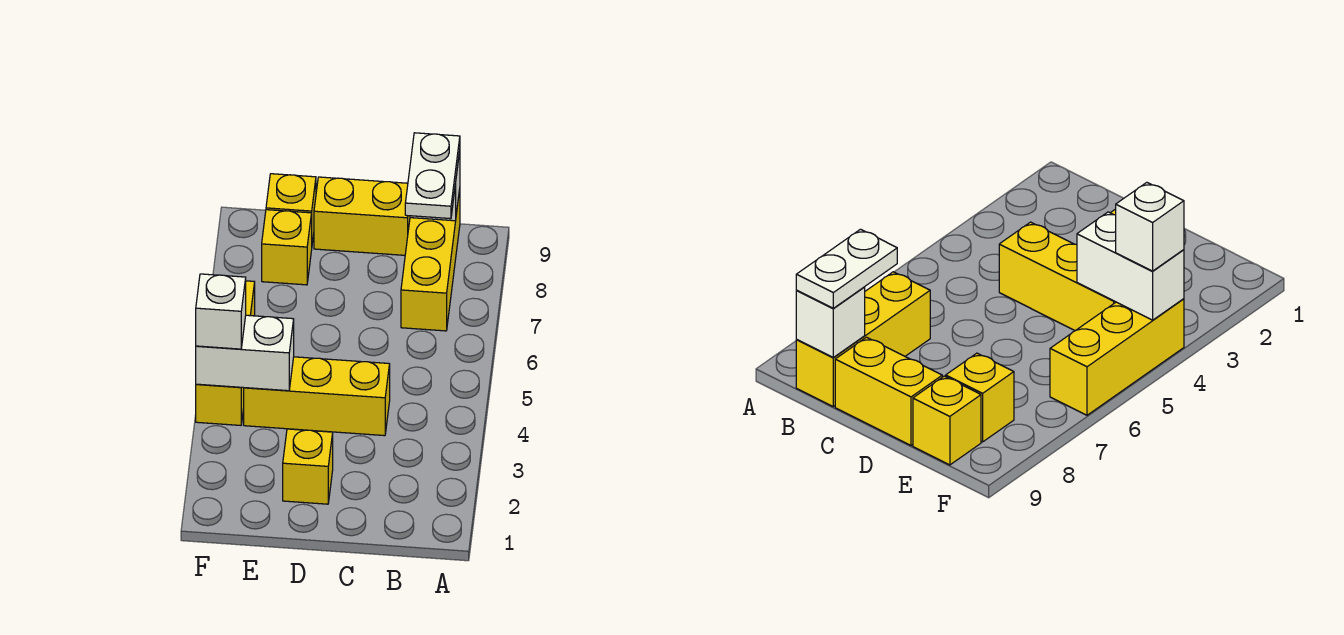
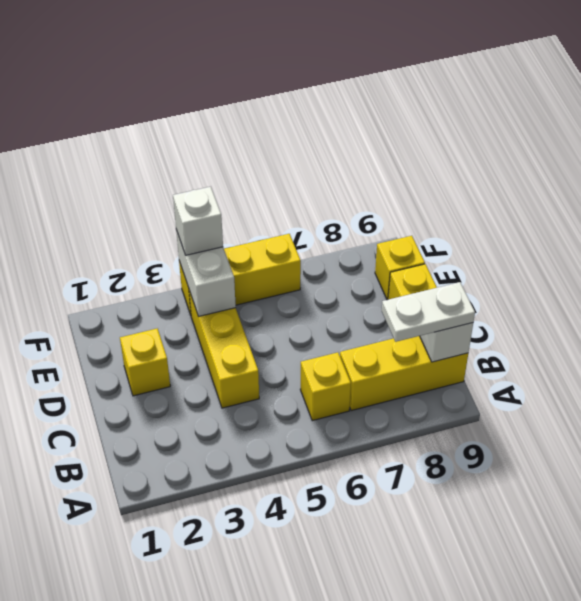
yellow brick E8 level 1 -> yellow brick B6 level 1

